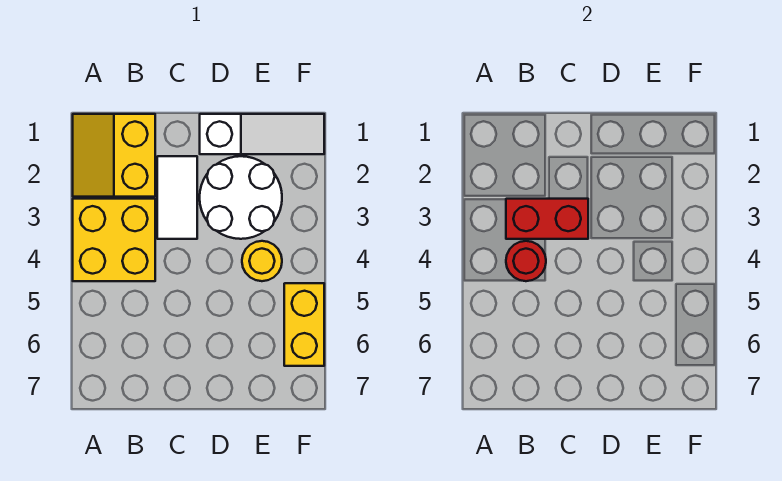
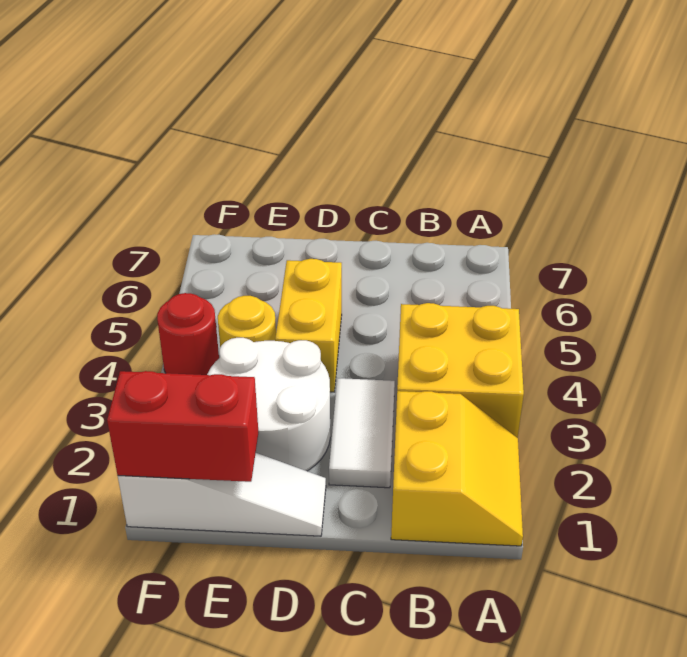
red brick B3:C3 level 2 -> red brick E1:F1 level 2
red round brick B4 level 2 -> red round brick F4 level 1
white slope D1:F1 level 1 top D -> white slope D1:F1 level 1 top F
yellow brick F5:F6 level 1 -> yellow brick D4:D5 level 1

